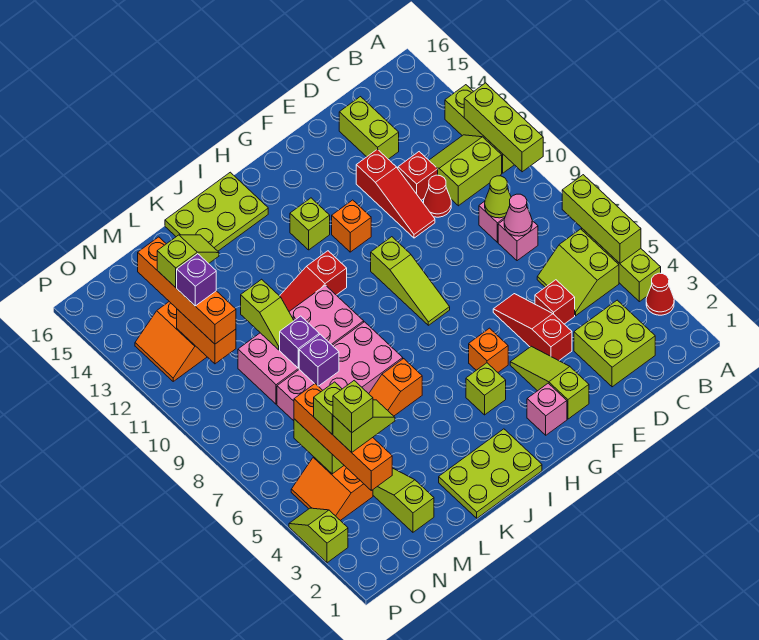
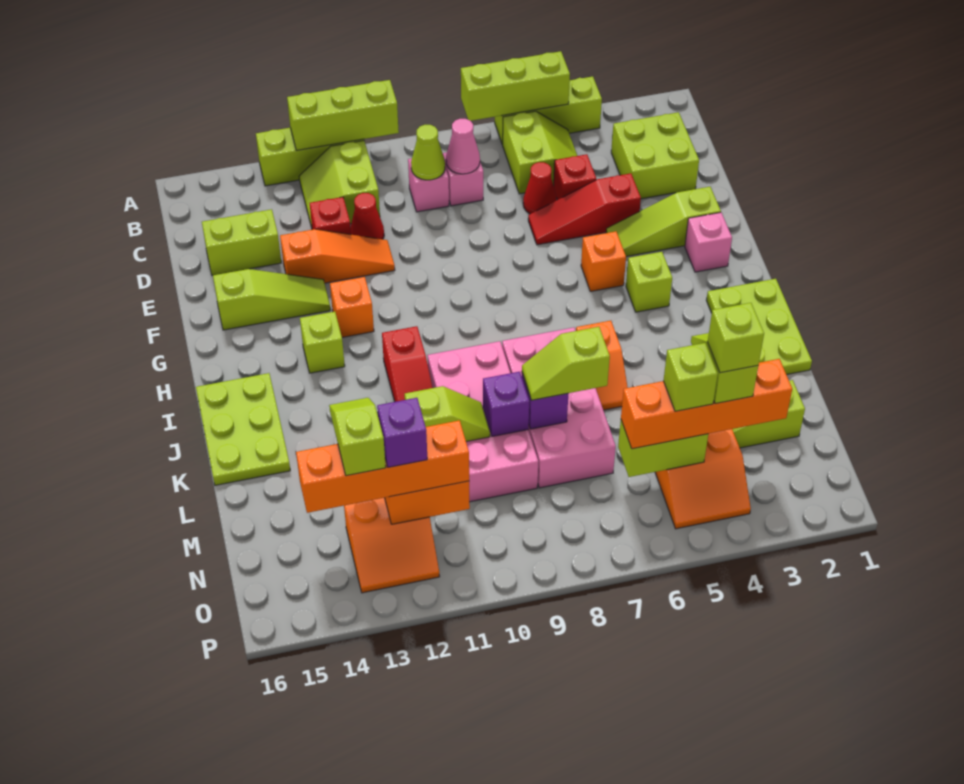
red cone A3 level 1 -> red cone D6 level 1
lime slope B5:C6 level 1 top B -> lime slope B5:C6 level 1 top 6
red slope E11:E13 level 1 top 13 -> orange slope E11:E13 level 1 top 13
lime slope G8:G10 level 1 top 10 -> lime slope F13:F15 level 1 top 15
lime slope P3:P4 level 1 top 3 -> lime slope L7:L8 level 3 top 7

